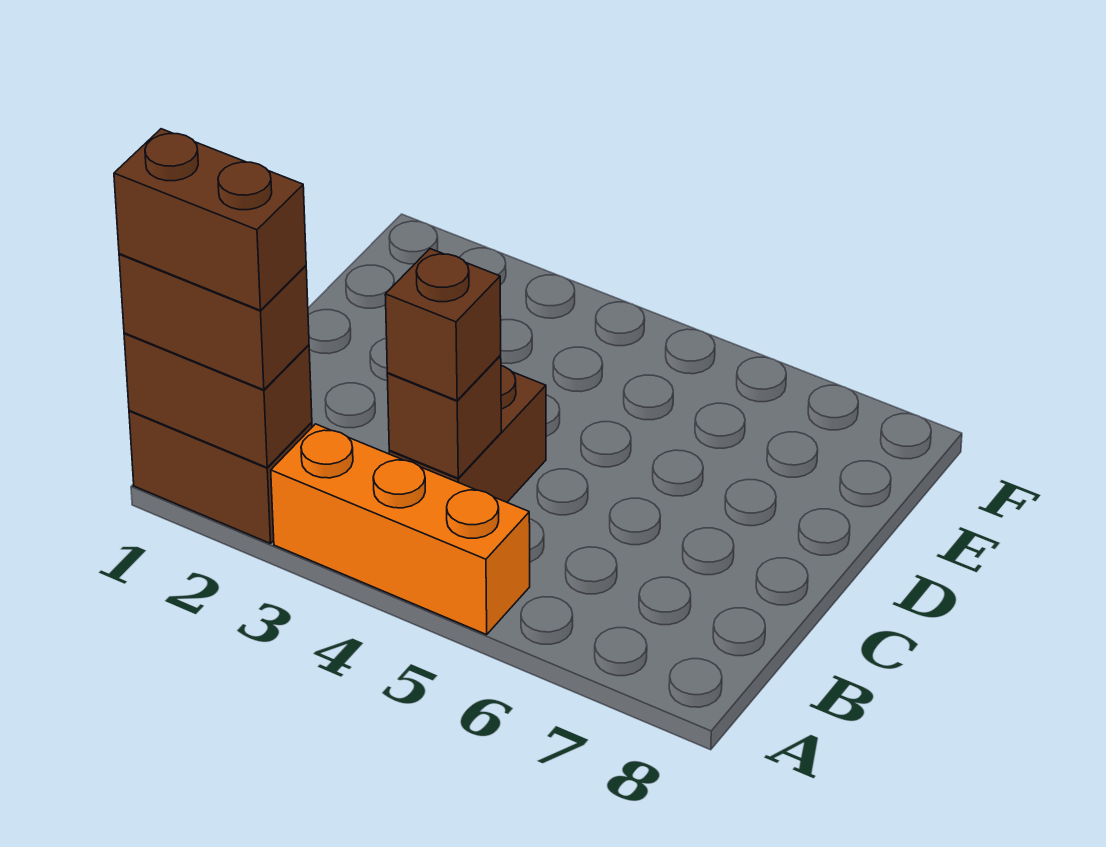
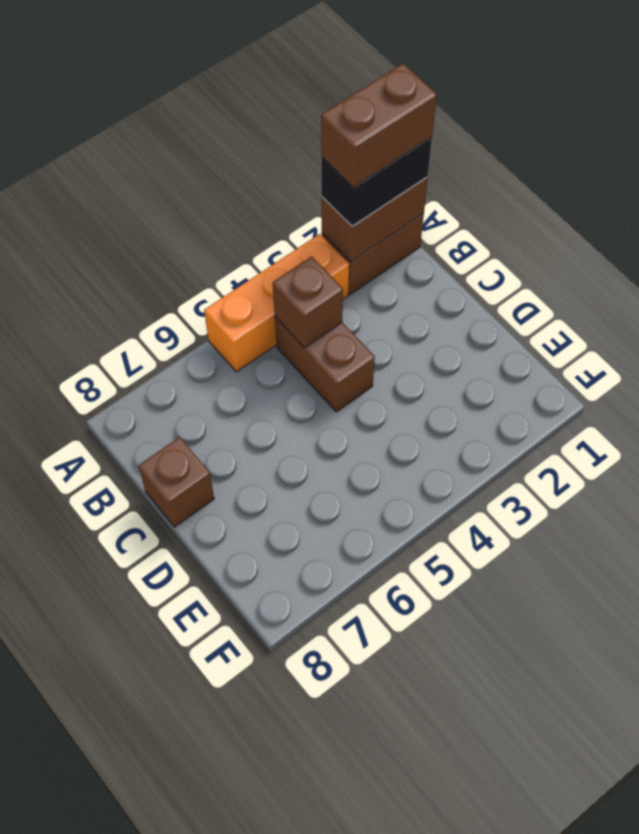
brown brick A1:A2 level 3 -> black brick A1:A2 level 3
brown brick B4 level 3 -> brown brick C8 level 1

